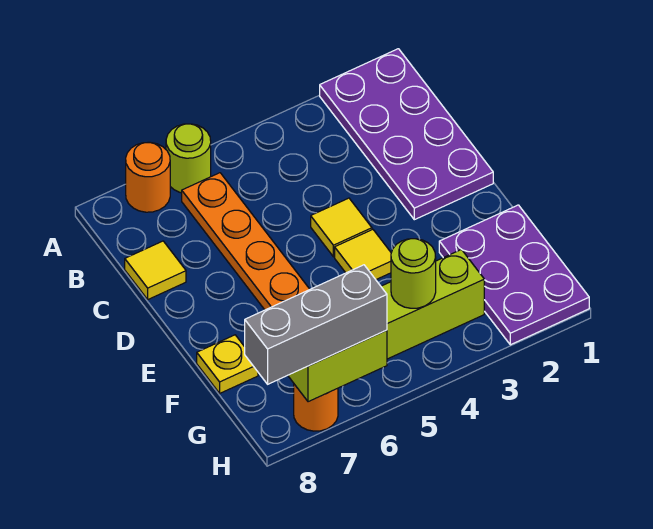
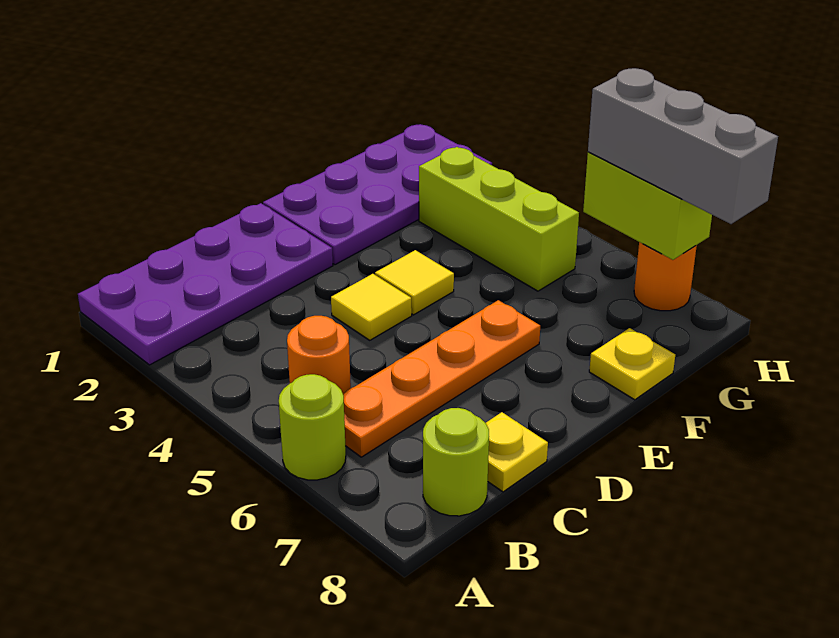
orange round brick A7 level 1 -> orange round brick B5 level 1
yellow tile C8 level 1 -> yellow plate C8 level 1
purple plate F1:H2 level 1 -> purple plate E1:H2 level 1
lime round brick G4 level 2 -> lime round brick B8 level 1

